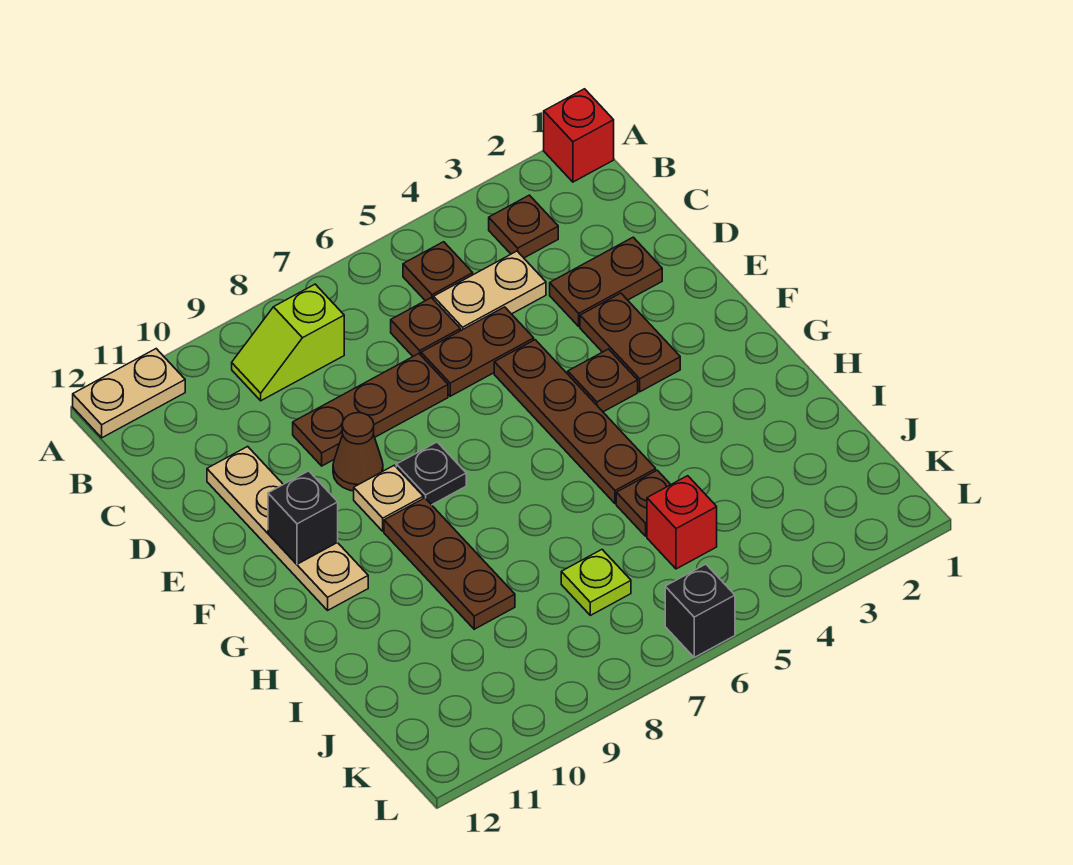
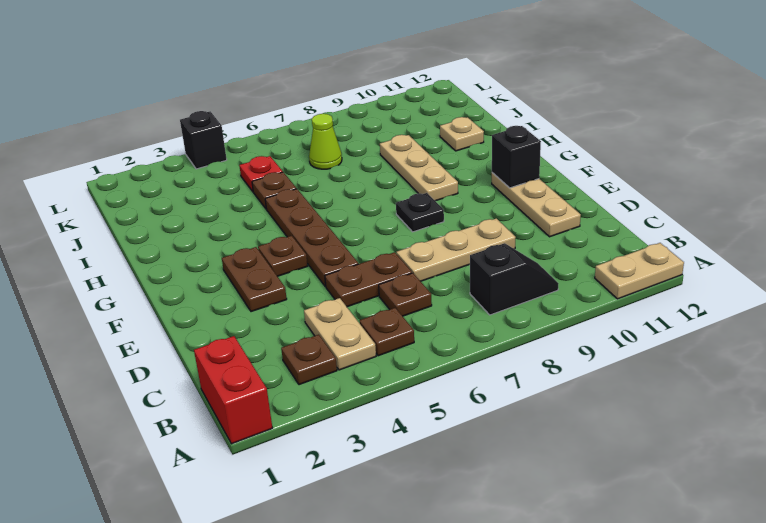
red brick A1 level 1 -> red brick A1:B1 level 1
lime slope B8:B9 level 1 top 8 -> black slope B8:B9 level 1 top 8
tan plate C4:C5 level 1 -> tan plate B4:C4 level 1
brown plate D2:D3 level 1 -> none
brown plate D7:D9 level 1 -> tan plate D7:D9 level 1
tan plate D11:G11 level 1 -> tan plate D11:F11 level 1
brown cone E9 level 1 -> none
tan plate F9 level 1 -> tan plate I11 level 1
brown plate G9:I9 level 1 -> tan plate G9:I9 level 1
red brick J5 level 1 -> red plate J5 level 1
lime plate J7 level 1 -> lime cone J7 level 1
black brick L6 level 1 -> black brick L4 level 1

